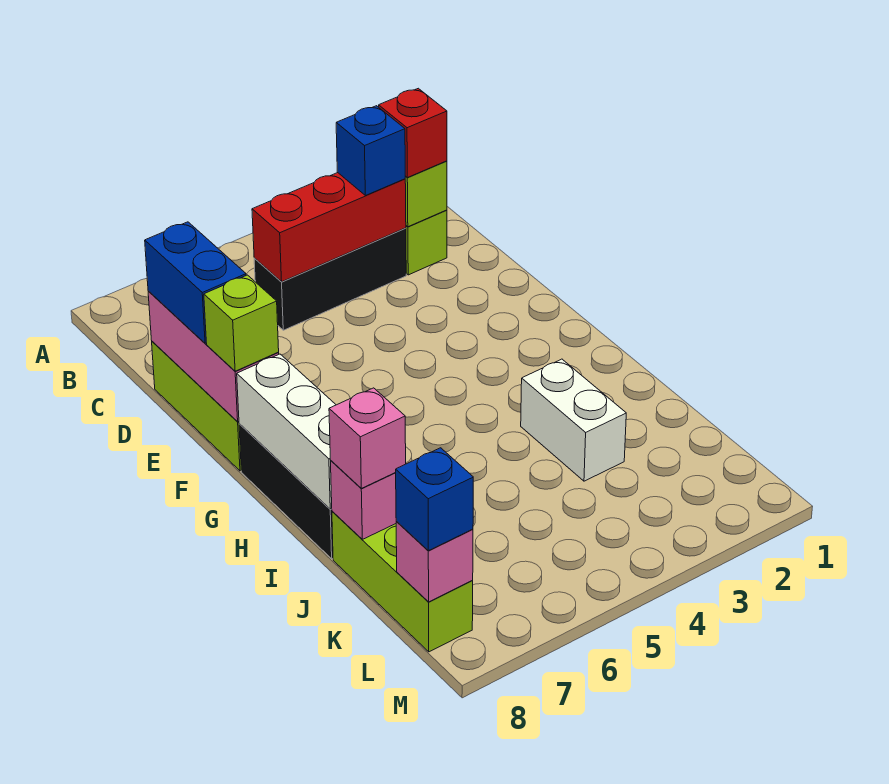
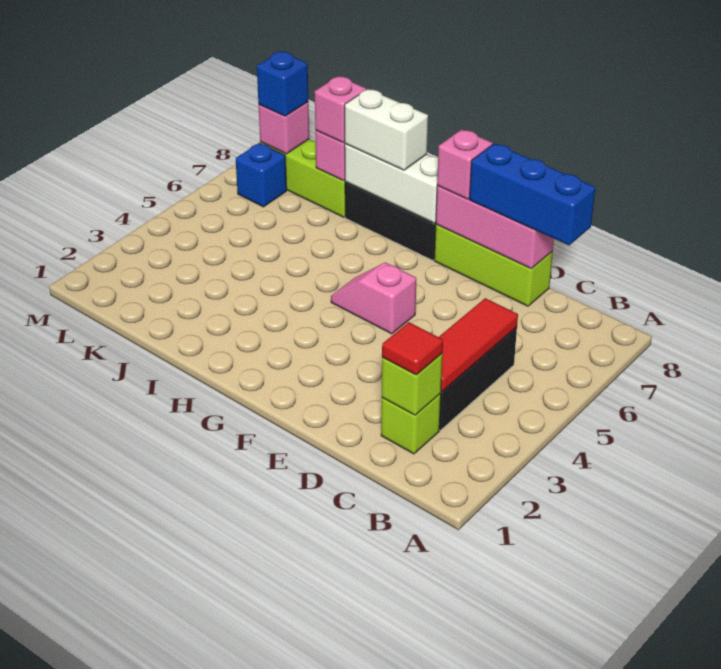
red brick C2 level 3 -> red tile C2 level 3
red brick C3:C5 level 2 -> red tile C3:C5 level 2
blue brick C3 level 3 -> blue brick L7 level 1
blue brick D8:E8 level 3 -> blue brick C8:E8 level 3
none -> pink slope F5:G5 level 1 top F
lime brick F8 level 3 -> pink brick F8 level 3
white brick I3:J3 level 1 -> white brick H8:I8 level 3

